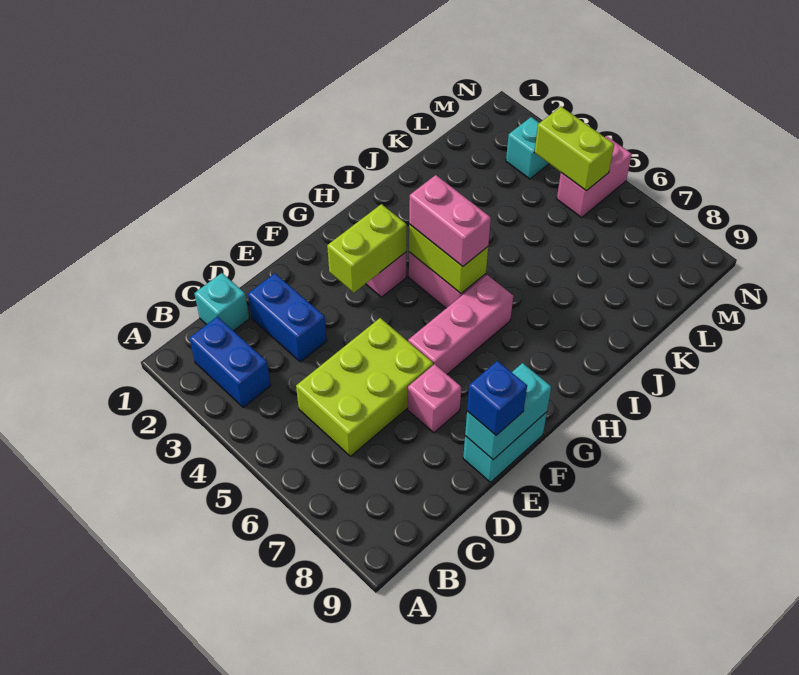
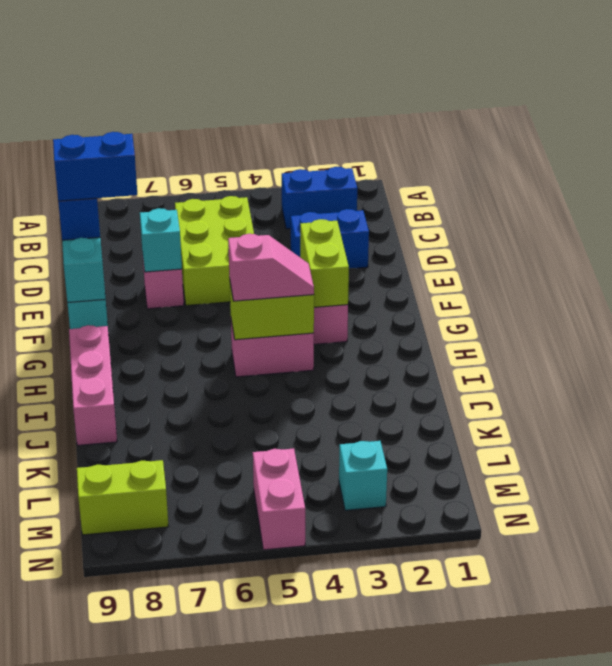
cyan brick C1 level 1 -> cyan brick E7 level 2
none -> blue brick E8:E9 level 4
pink brick F6:H6 level 1 -> pink brick H9:J9 level 1
pink brick H4:H5 level 3 -> pink slope H4:H5 level 3 top 5
lime brick M4:M5 level 2 -> lime brick M8:M9 level 1

